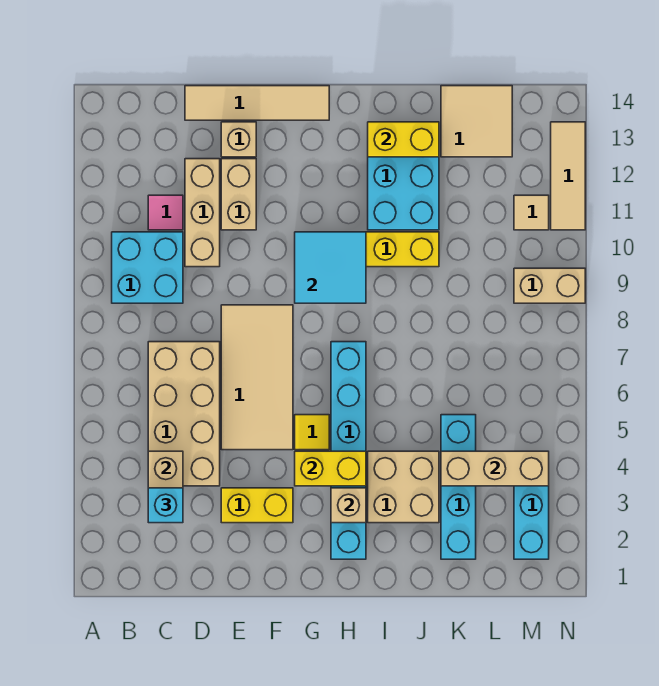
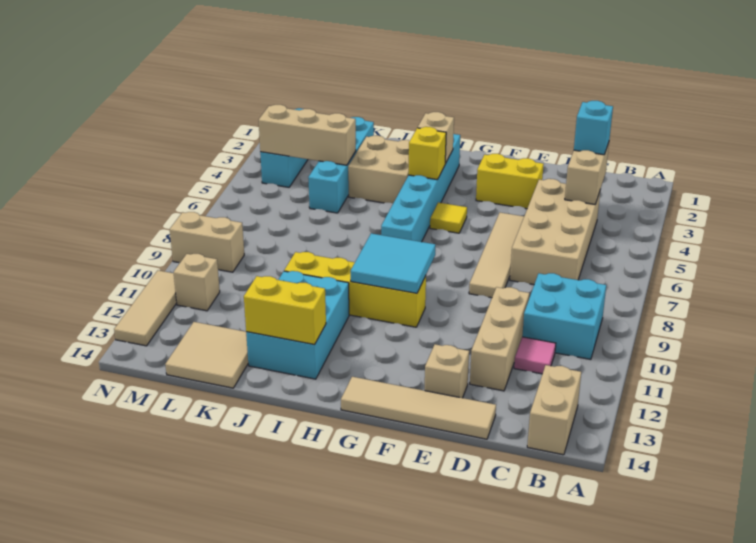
tan tile E5:F8 level 1 -> tan tile E5:E8 level 1
tan brick E11:E12 level 1 -> tan brick B13:B14 level 1
yellow brick G4:H4 level 2 -> yellow brick H4 level 2
tan tile M11 level 1 -> tan brick M11 level 1

